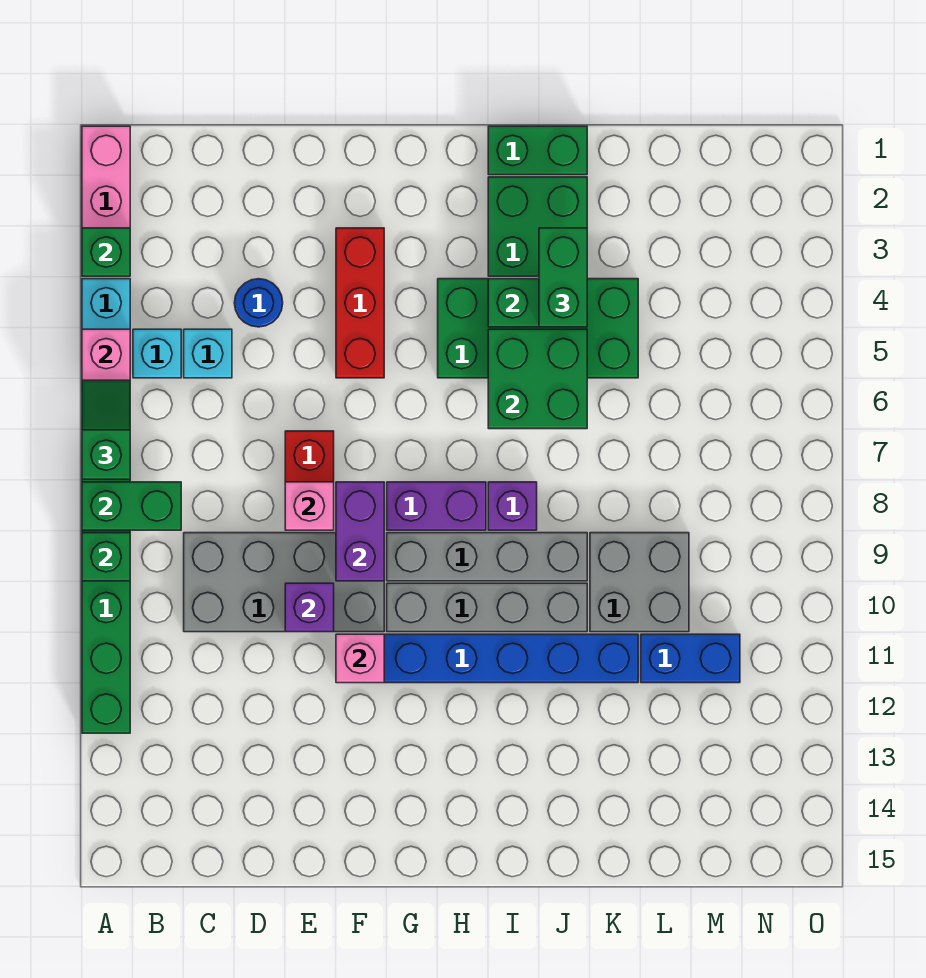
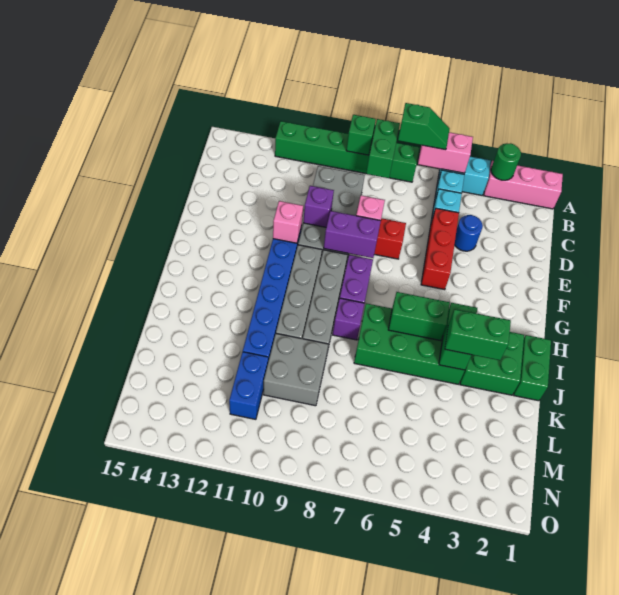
green brick A3 level 2 -> green round brick A3 level 2
red brick F3:F5 level 1 -> red brick D5:F5 level 1
green brick H4:K5 level 1 -> green brick I4:J7 level 1
green brick I5:J6 level 2 -> green brick I5:I6 level 2

